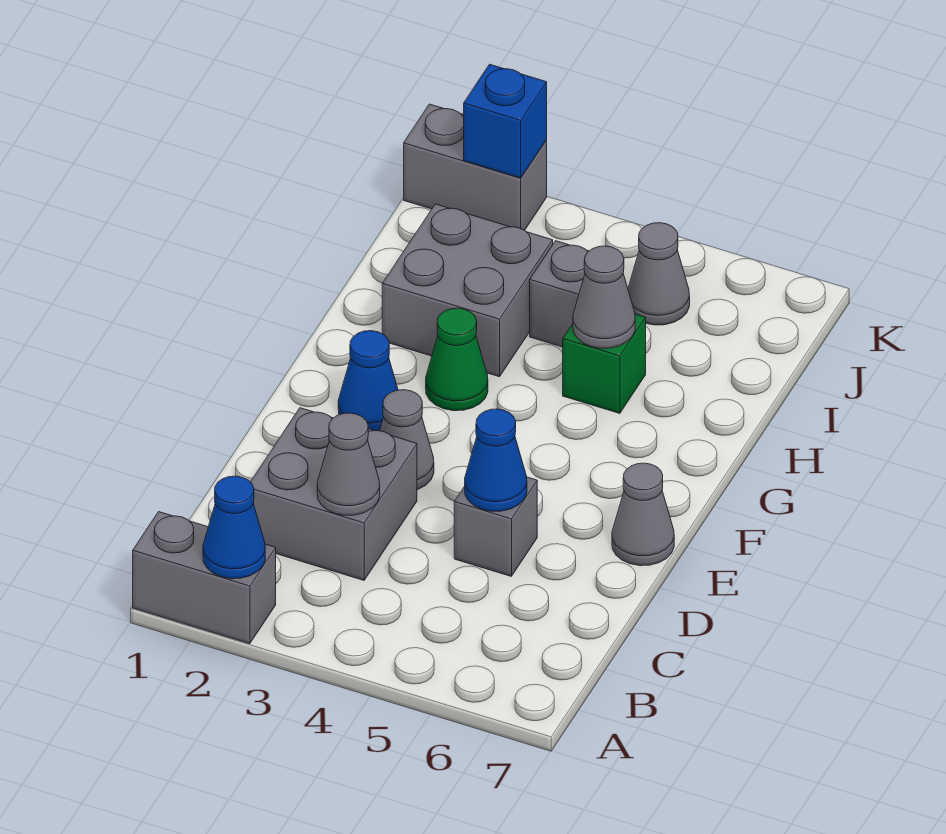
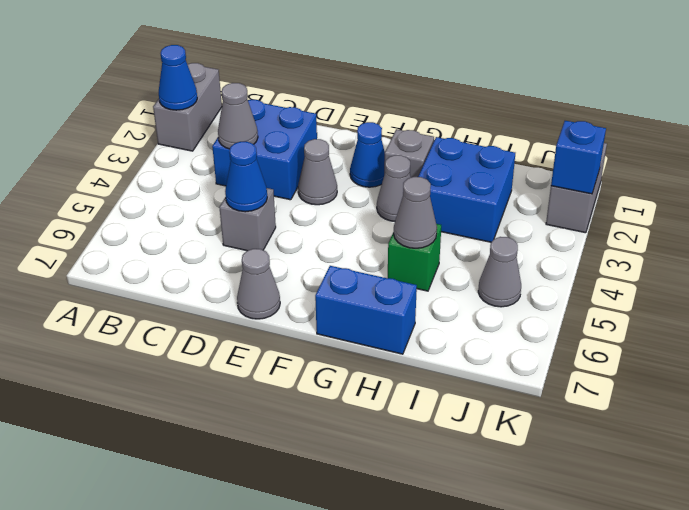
grey brick C2:D3 level 1 -> blue brick C2:D3 level 1
green cone G3 level 1 -> grey cone G3 level 1
none -> blue brick G7:H7 level 1
grey brick H2:I3 level 1 -> blue brick H2:I3 level 1
grey brick I4 level 1 -> grey brick G2 level 1

